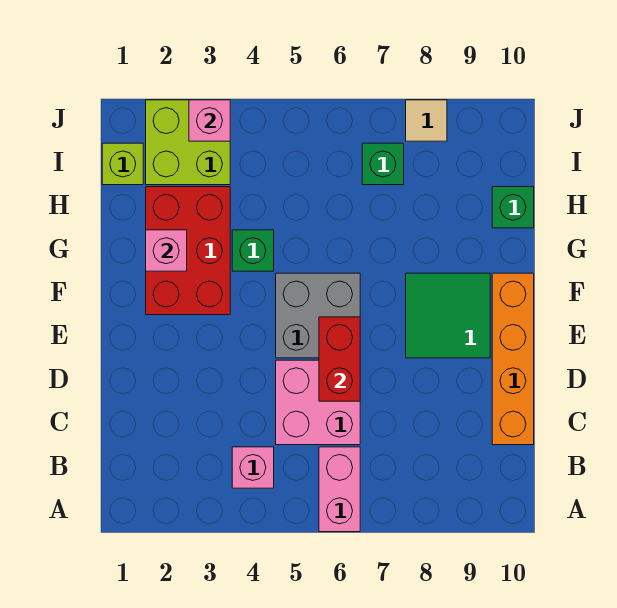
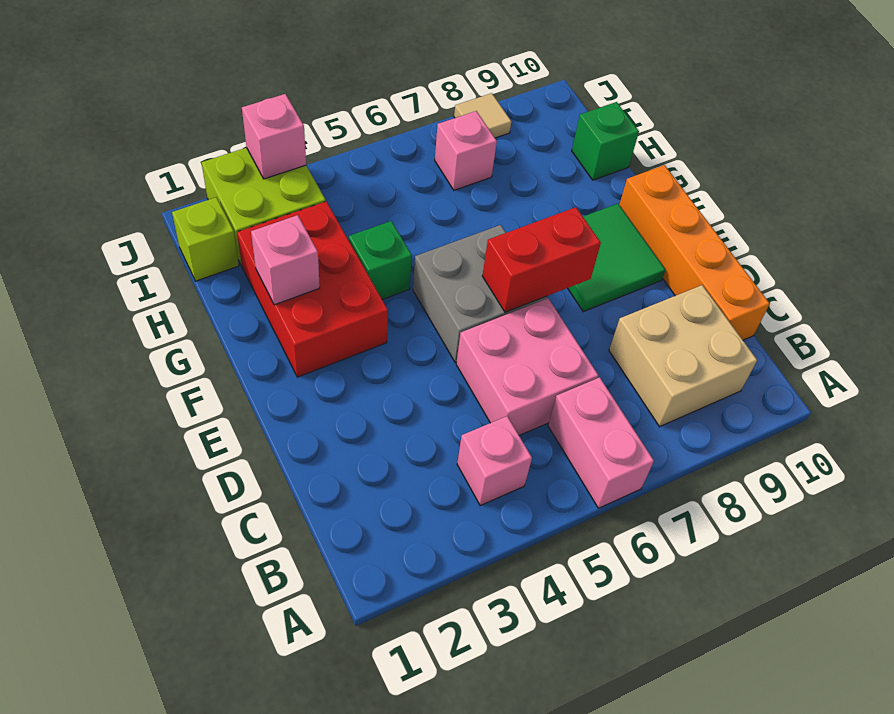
none -> tan brick B8:C9 level 1
red brick D6:E6 level 2 -> red brick E6:E7 level 2
green brick I7 level 1 -> pink brick I7 level 1

